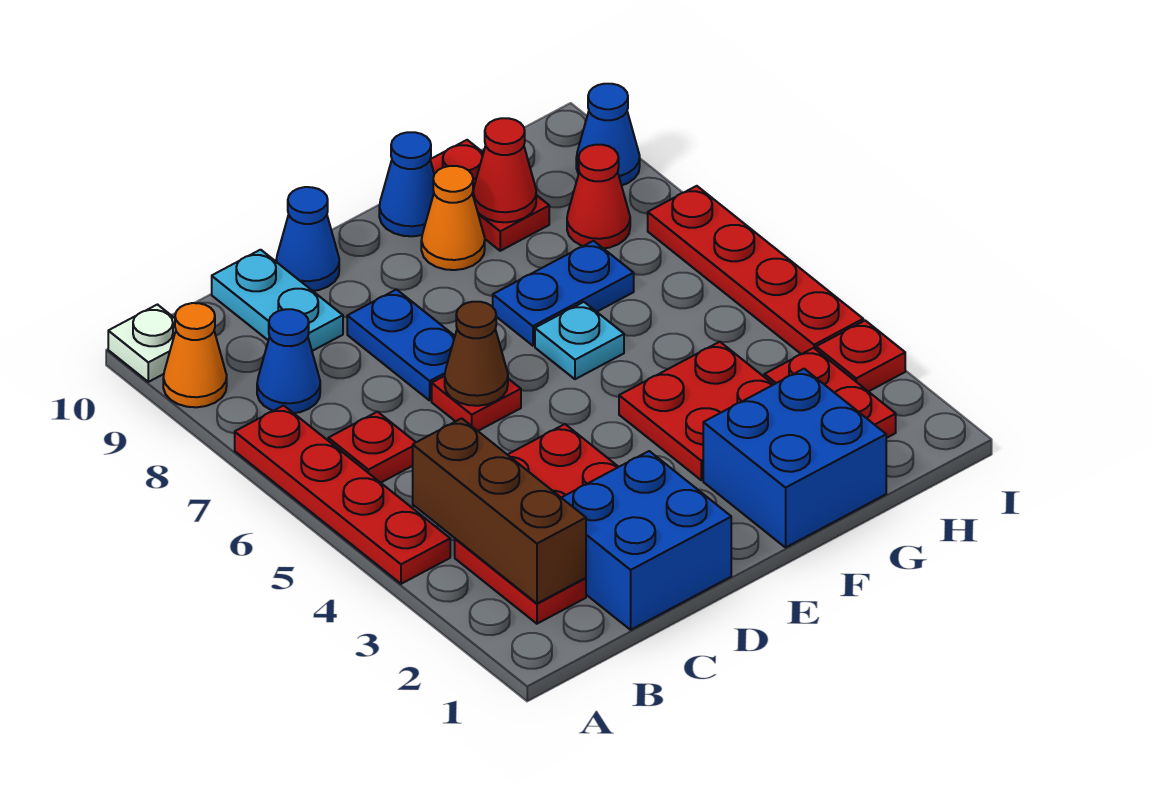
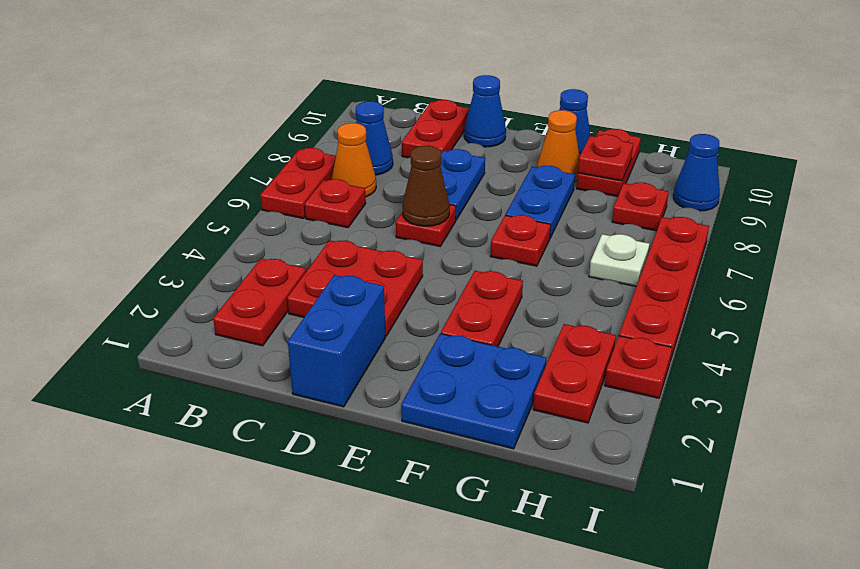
red plate A4:A7 level 1 -> red plate A6:A7 level 1
orange cone A9 level 1 -> orange cone B7 level 1
white plate A10 level 1 -> white plate H6 level 1
brown brick B2:B4 level 2 -> none
blue brick C1:D2 level 1 -> blue brick D1:D2 level 1
cyan plate C9:C10 level 1 -> red plate C9:C10 level 1
blue brick F1:G2 level 1 -> blue plate F1:G2 level 1
red plate F3:G4 level 1 -> red plate F3:F4 level 1
cyan plate F6 level 1 -> red plate F6 level 1
blue plate F7:G7 level 1 -> blue plate F7:F8 level 1
red cone G9 level 2 -> red plate G9 level 2
red cone H8 level 1 -> red plate H8 level 1

